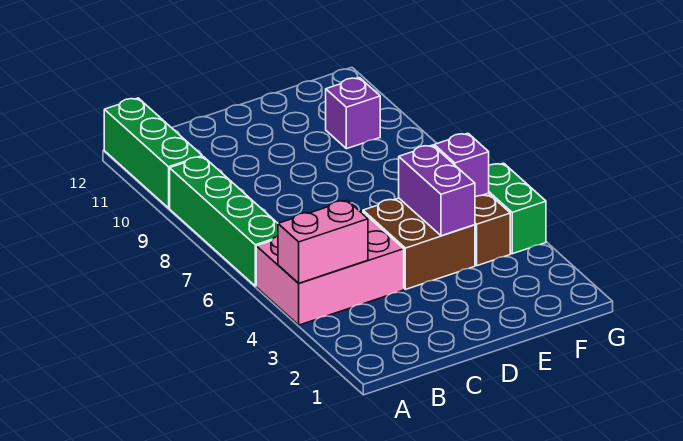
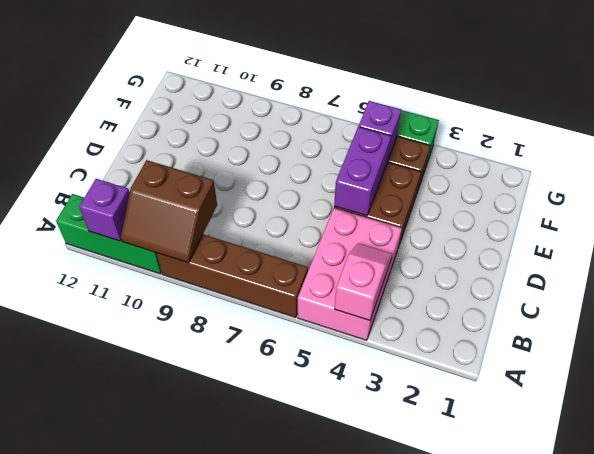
pink brick A4:B4 level 2 -> pink slope A4:B4 level 2 top A
green brick A6:A9 level 1 -> brown brick A6:A9 level 1
none -> brown slope A9:B10 level 2 top B
purple brick E4:E5 level 2 -> purple brick D5:E5 level 2
purple brick F10 level 1 -> purple brick A11 level 2

